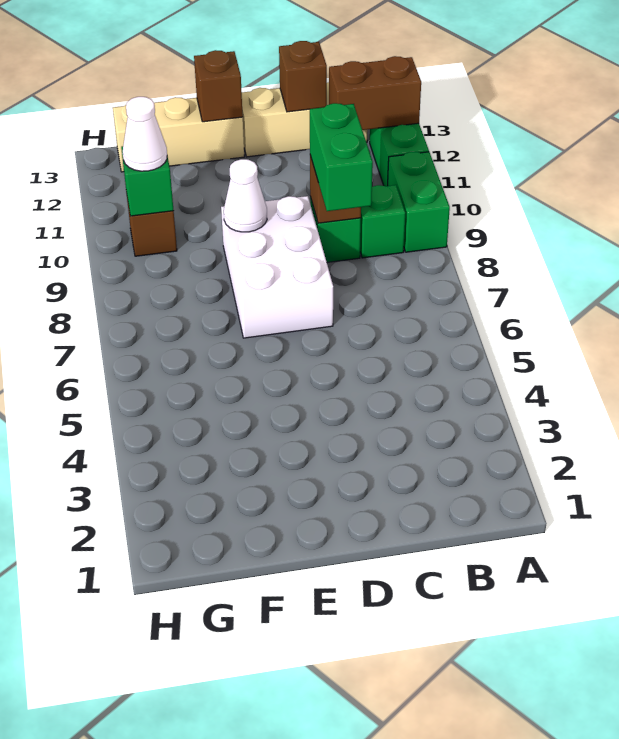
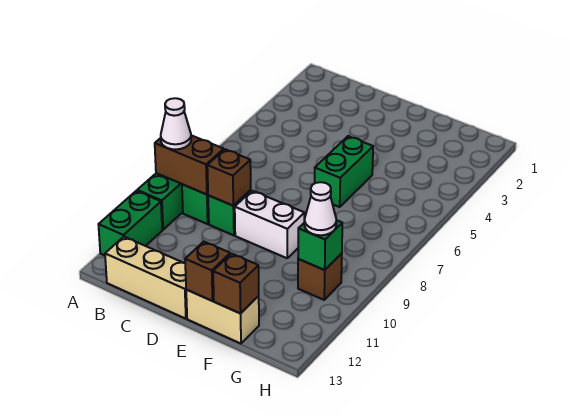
brown brick A12:B12 level 2 -> brown brick A9:B9 level 2
green brick C8:C9 level 3 -> green brick E5:E6 level 1
brown brick C13 level 2 -> brown brick F13 level 2
white brick D7:E9 level 1 -> white brick D9:E9 level 1
white cone E9 level 2 -> white cone A9 level 3
tan brick E13:G13 level 1 -> tan brick E13:F13 level 1

